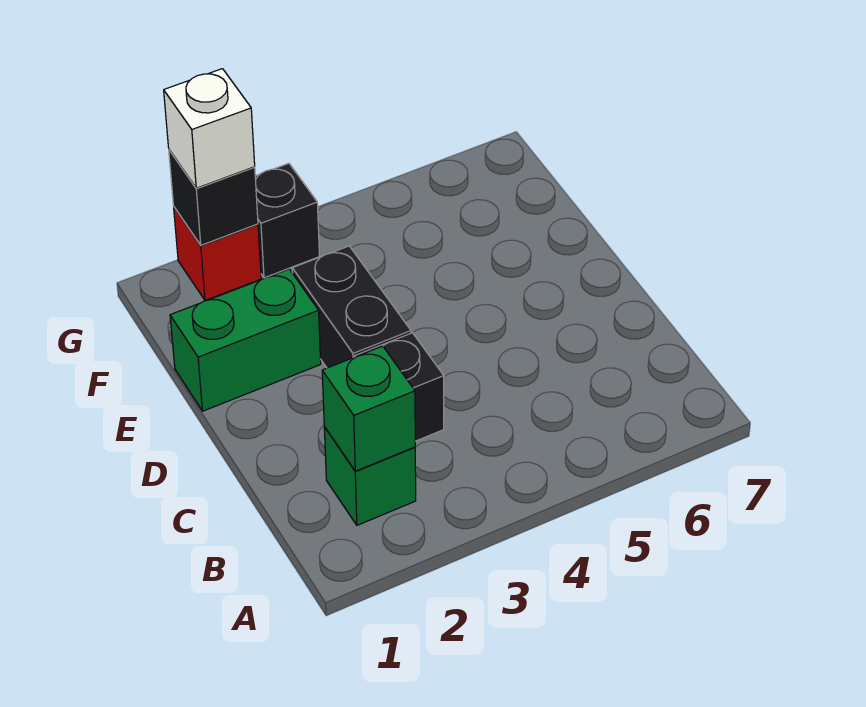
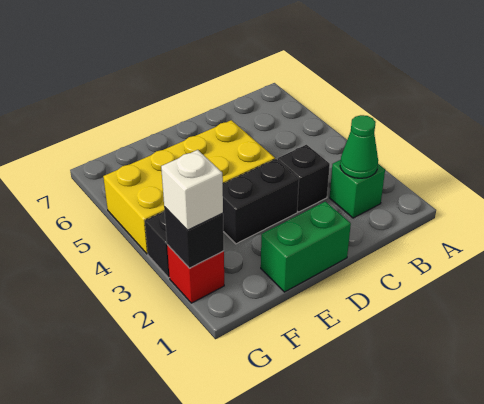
green brick B2 level 2 -> green cone B2 level 2
none -> yellow brick D4:G5 level 1
green brick E1:E2 level 1 -> green brick D1:E1 level 1

